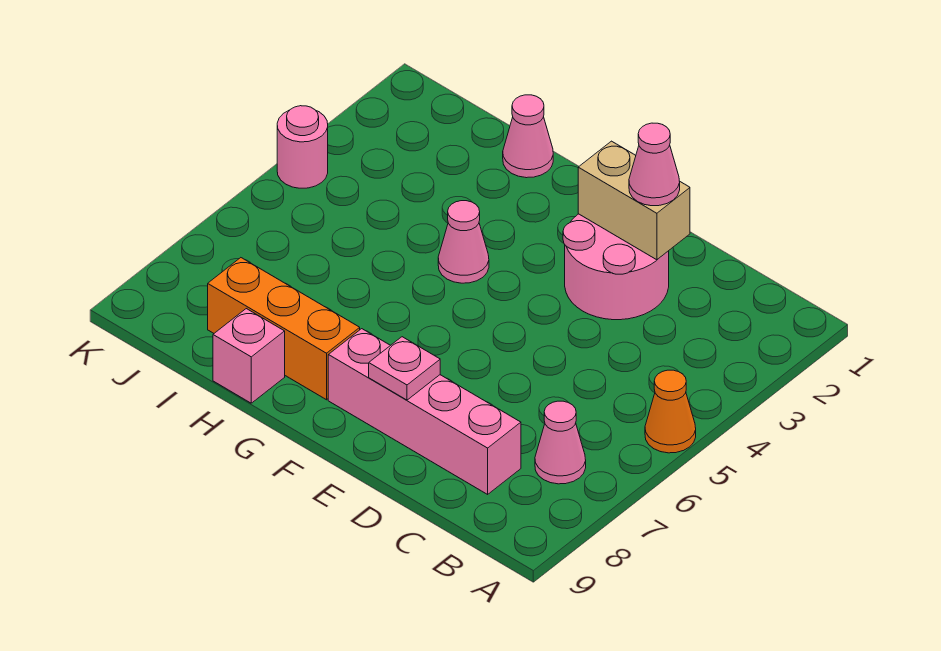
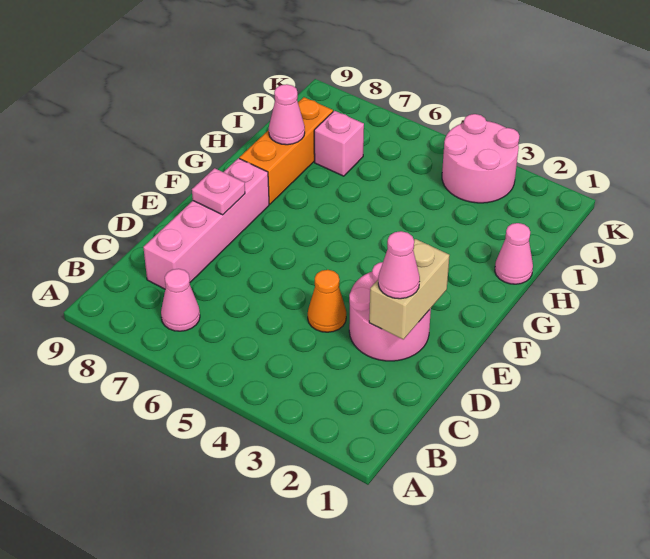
orange cone A5 level 1 -> orange cone D4 level 1
pink cone G4 level 1 -> pink cone H8 level 2
pink brick H9 level 1 -> pink brick I7 level 1
pink round brick K4 level 1 -> pink round brick J3:K4 level 1

